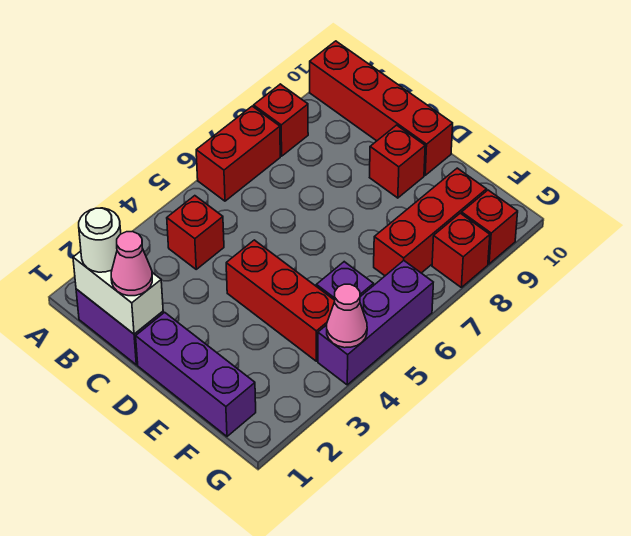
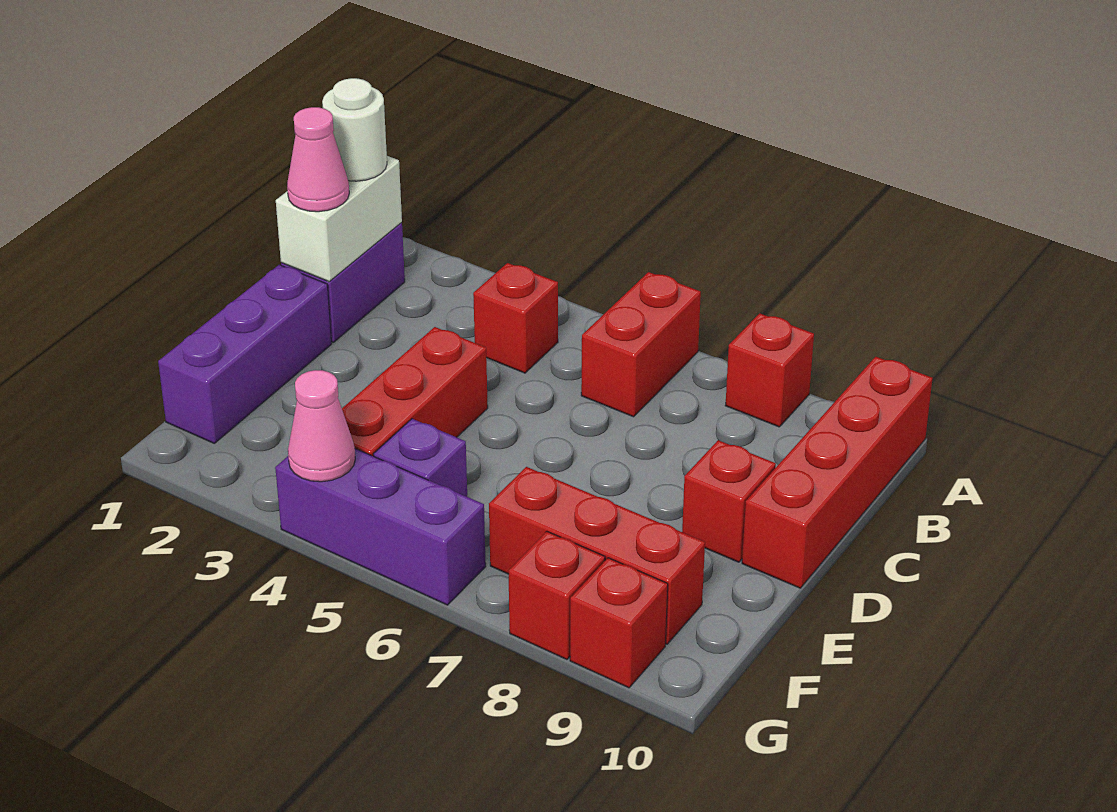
red brick A6:A7 level 1 -> red brick A6:B6 level 1

